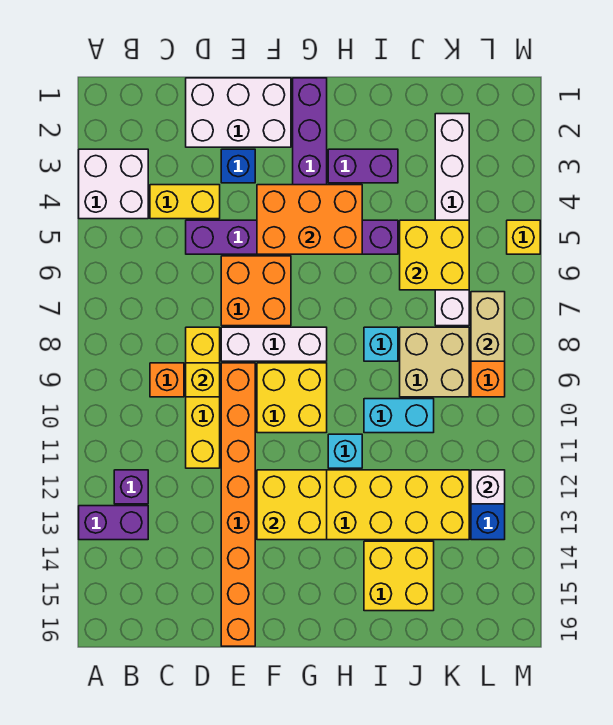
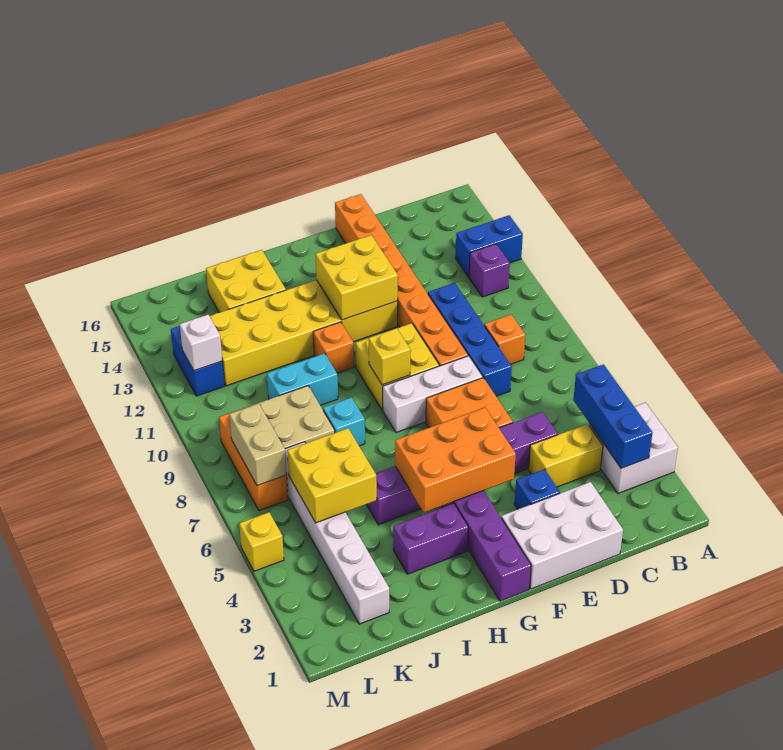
purple brick A13:B13 level 1 -> blue brick A13:B13 level 1
none -> blue brick B3:B5 level 2
yellow brick D8:D11 level 1 -> blue brick D8:D11 level 1
yellow brick D9 level 2 -> yellow brick G9 level 2
cyan brick H11 level 1 -> orange brick H11 level 1

